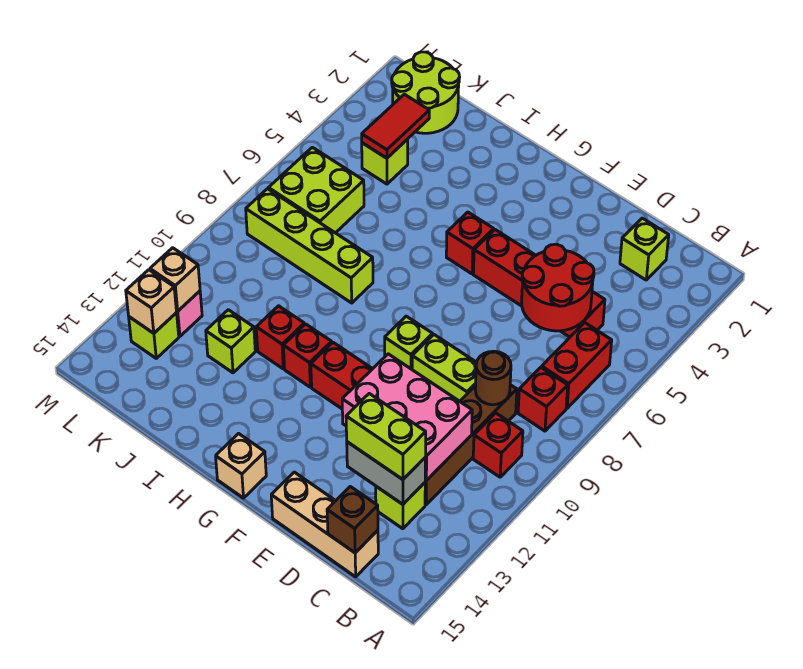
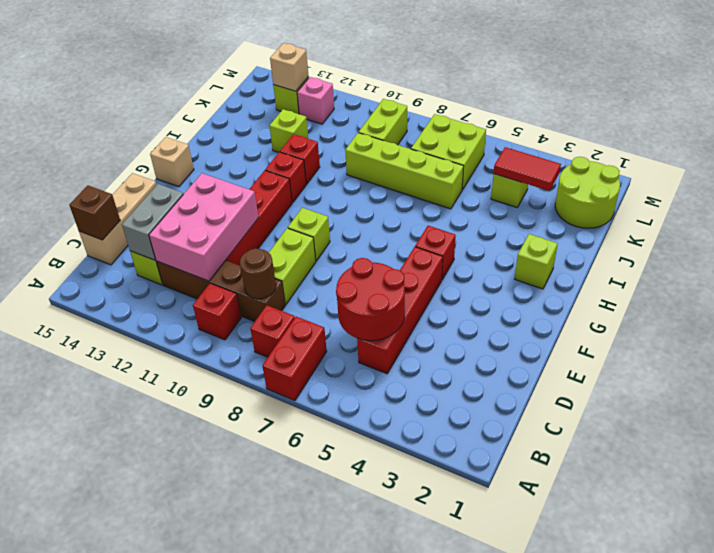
red brick B6:B7 level 1 -> red brick A7:B7 level 1
lime brick C2 level 1 -> lime brick H2 level 1
lime brick C13:D13 level 3 -> lime brick K9:L9 level 1
lime brick I8:L8 level 1 -> lime brick J6:J9 level 1
tan brick L12 level 2 -> none

